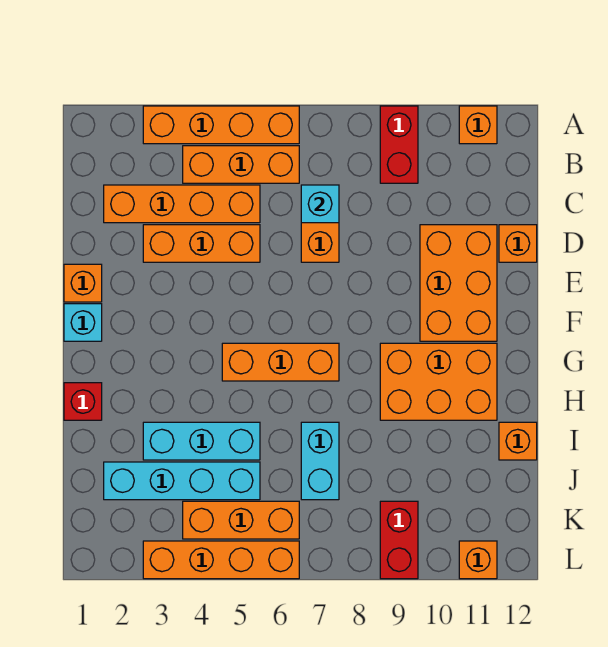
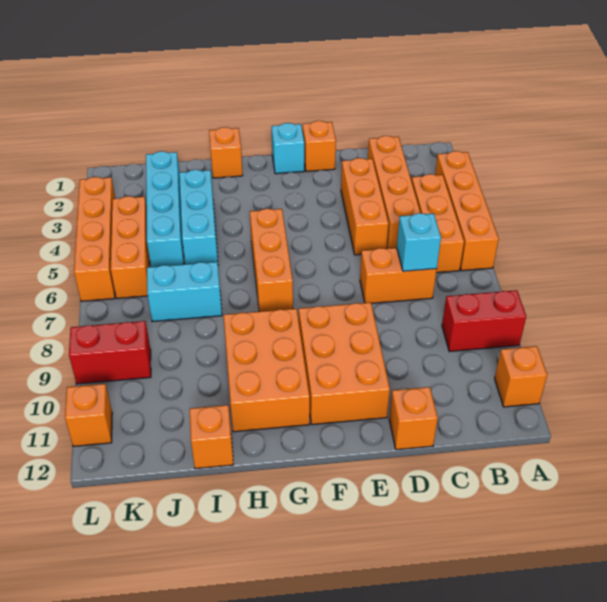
orange brick D10:F11 level 1 -> orange brick E9:F11 level 1
red brick H1 level 1 -> orange brick H1 level 1

